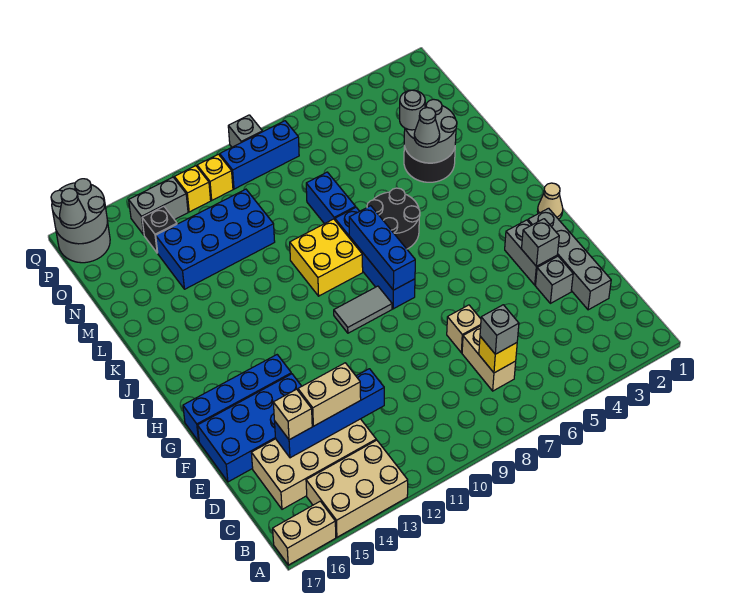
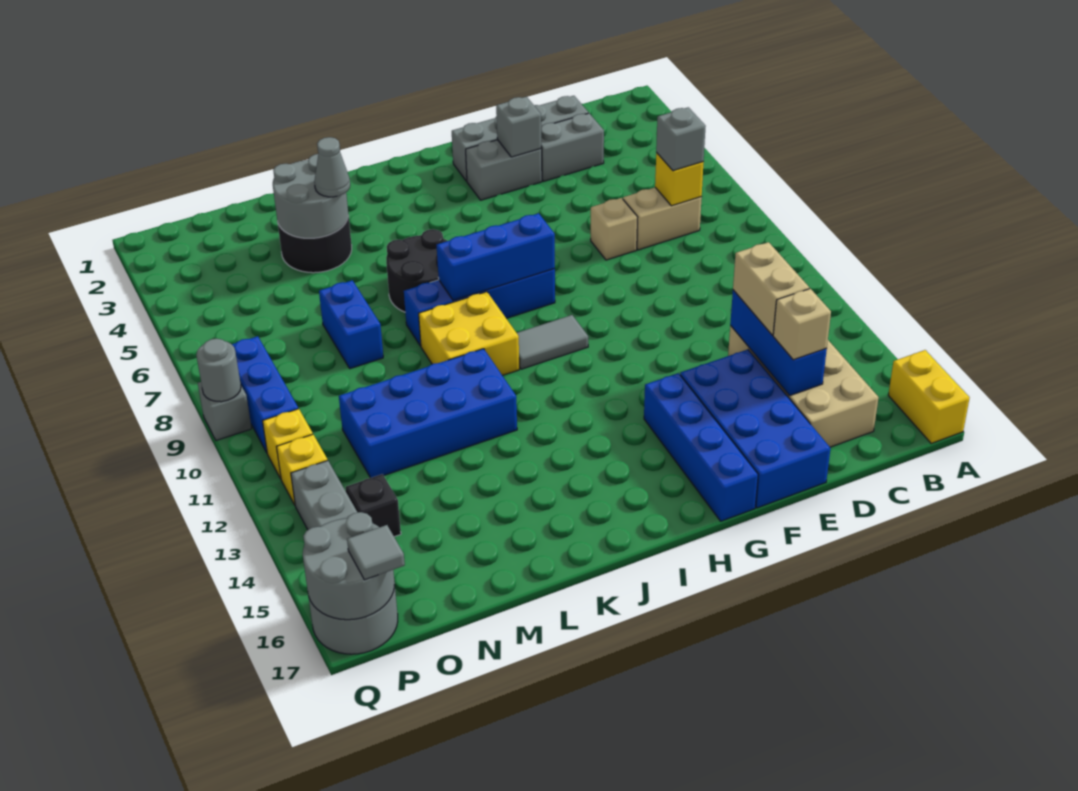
tan brick A13:B15 level 1 -> none
tan brick A16:A17 level 1 -> yellow brick A16:A17 level 1
blue brick D12:D15 level 2 -> blue brick D13:D15 level 2
grey brick E3 level 1 -> grey brick D3:E3 level 1
tan cone H1 level 1 -> none
grey tile H9:H10 level 1 -> grey tile H10:I10 level 1
blue brick L8:M8 level 1 -> blue brick M7:M8 level 1
grey round brick M4 level 3 -> grey round brick Q9 level 2
blue brick M11:N14 level 1 -> blue brick K11:N12 level 1
grey cone P17 level 3 -> grey tile P17 level 3

